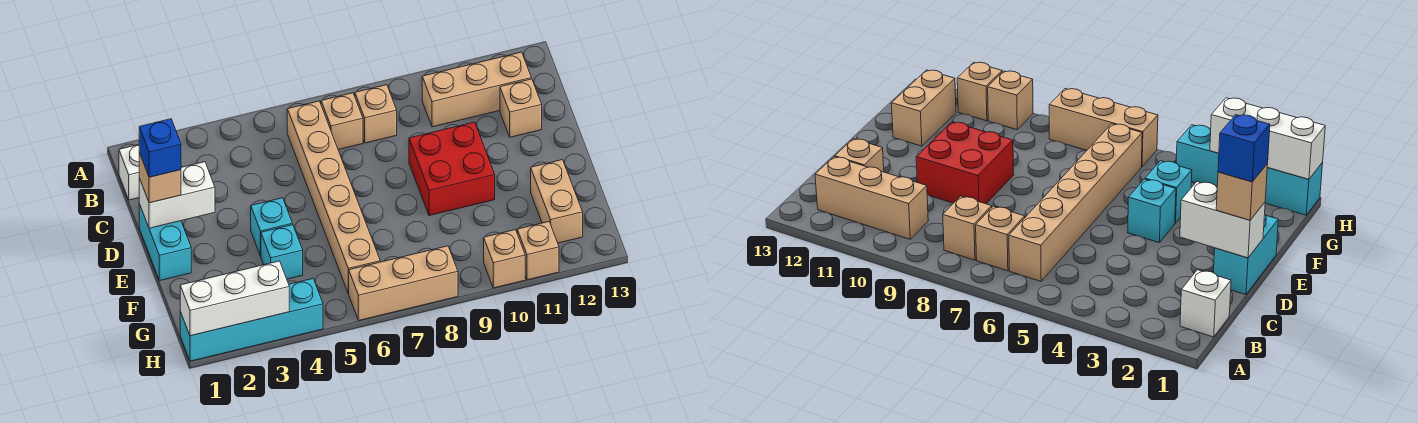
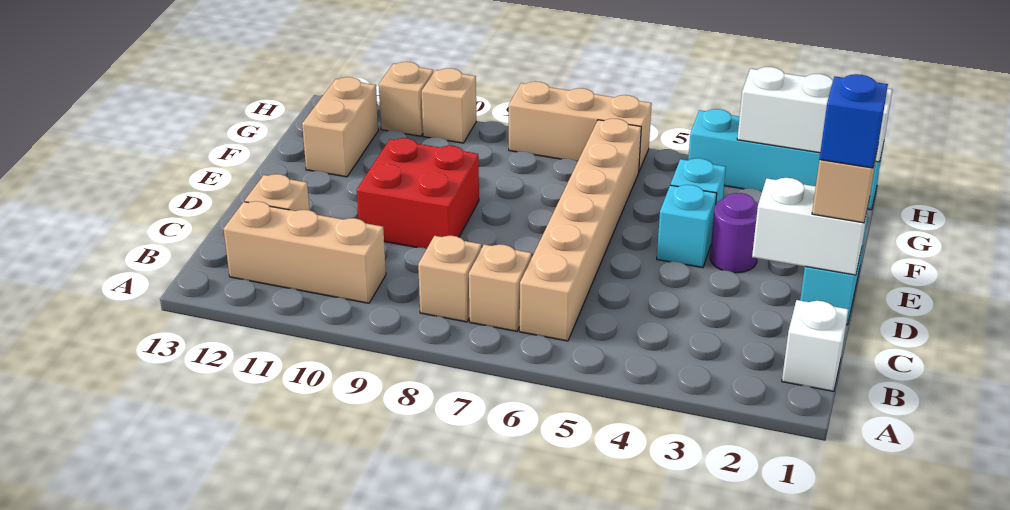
none -> purple round brick E3 level 1

